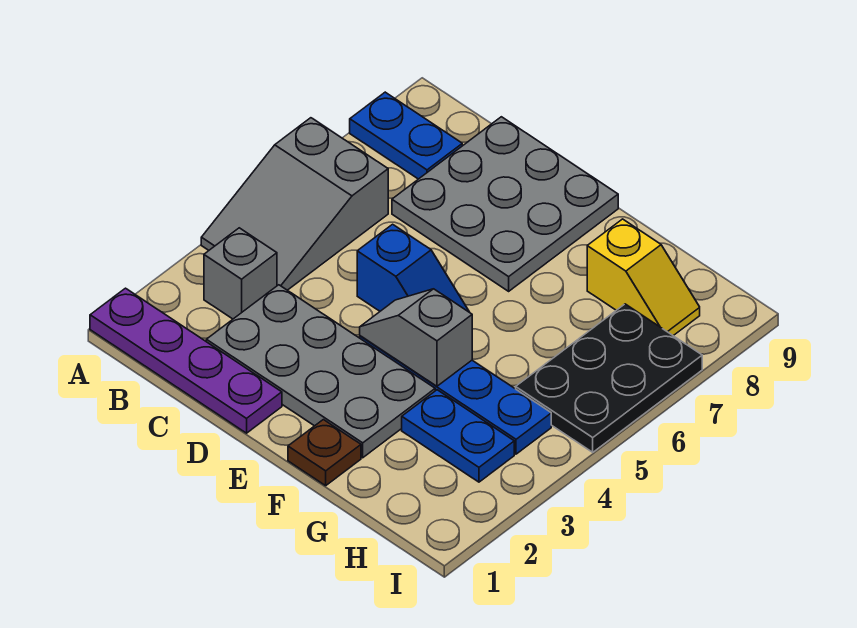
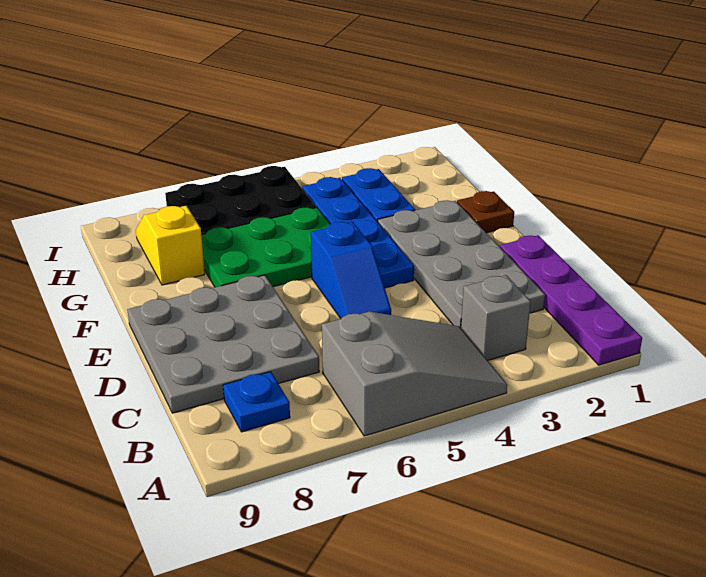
blue plate A8:B8 level 1 -> blue plate B8 level 1
blue slope D5:E5 level 1 top D -> blue slope D5:E5 level 1 top E
grey slope E4:F4 level 2 top F -> none
none -> green plate F5:G7 level 1

